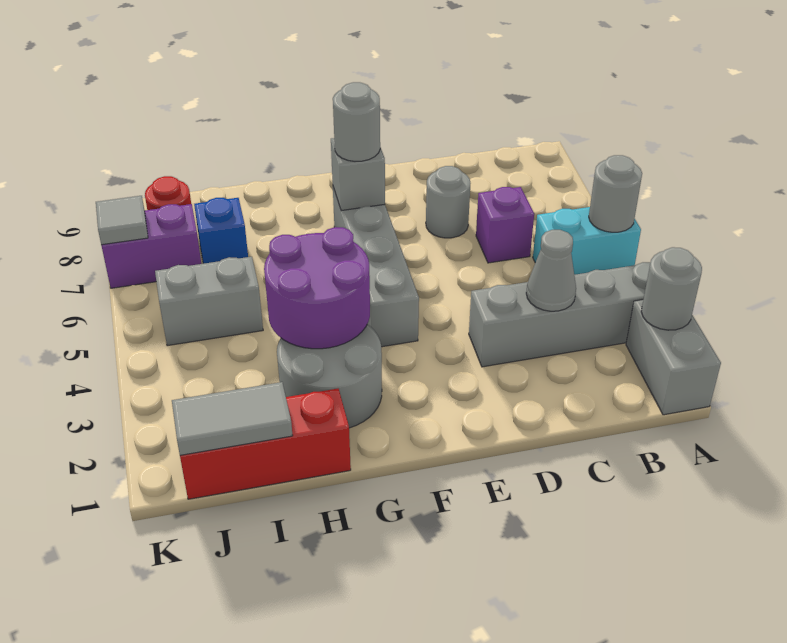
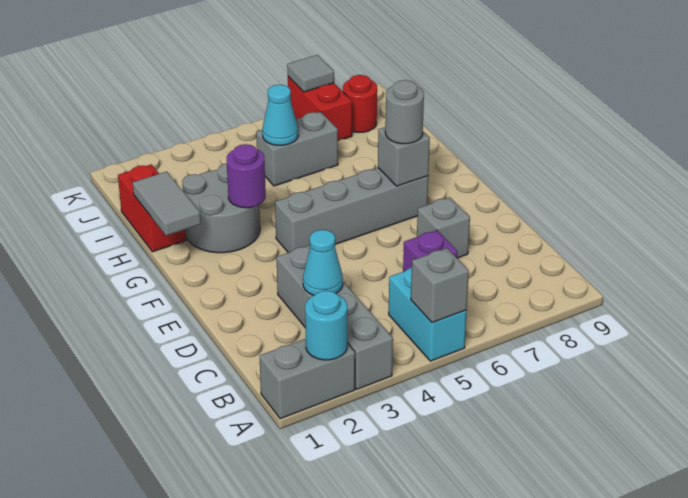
grey round brick A2 level 2 -> cyan round brick A2 level 2
grey round brick A5 level 2 -> grey brick A5 level 2
grey cone C3 level 2 -> cyan cone C3 level 2
grey round brick D7 level 1 -> grey brick D7 level 1
purple round brick G3:H4 level 2 -> purple round brick G3 level 2
red brick H1:J1 level 1 -> red brick H1:I1 level 1
grey tile I1:J1 level 2 -> grey tile G1:H1 level 2
grey brick I5:J5 level 1 -> grey brick I5:I6 level 1
none -> cyan cone I5 level 2
blue brick I7 level 1 -> none
purple brick J7:K7 level 1 -> red brick J7:K7 level 1

